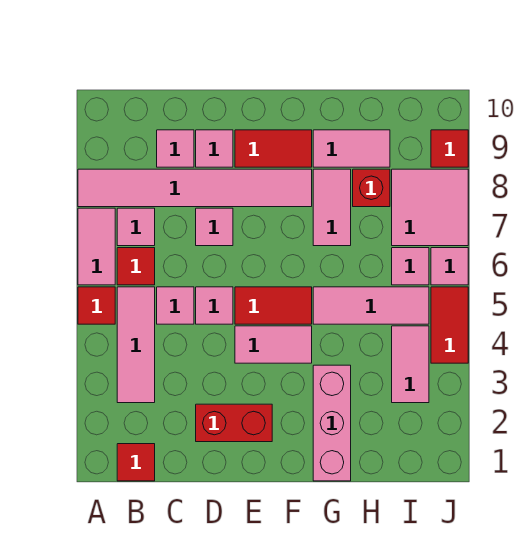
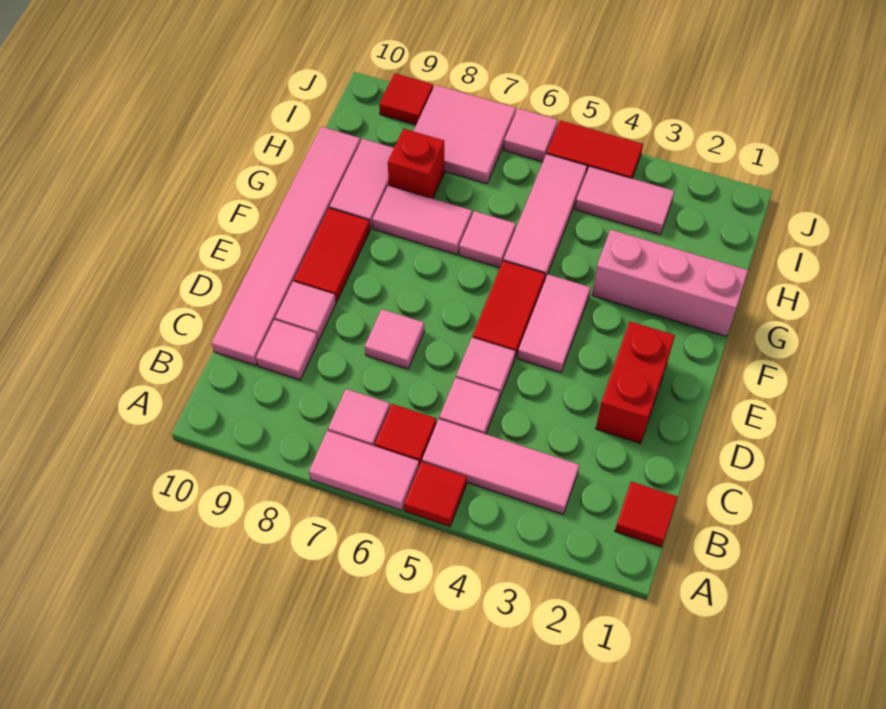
pink tile A8:F8 level 1 -> pink tile C10:H10 level 1
pink tile I6 level 1 -> pink tile G6 level 1

